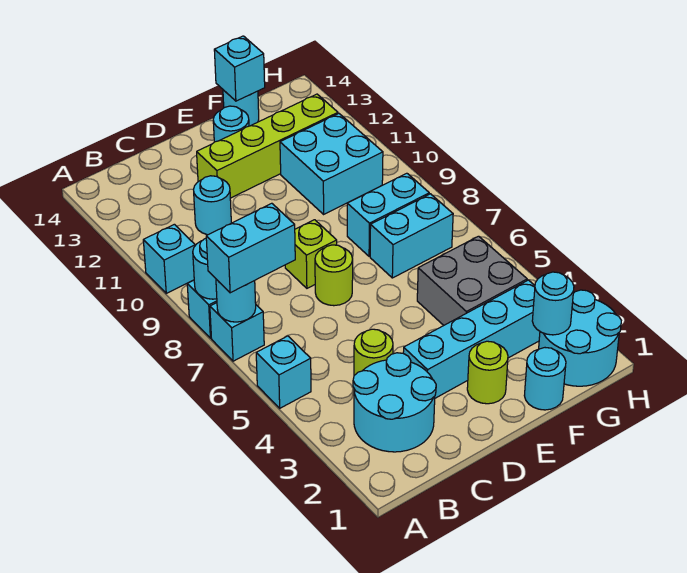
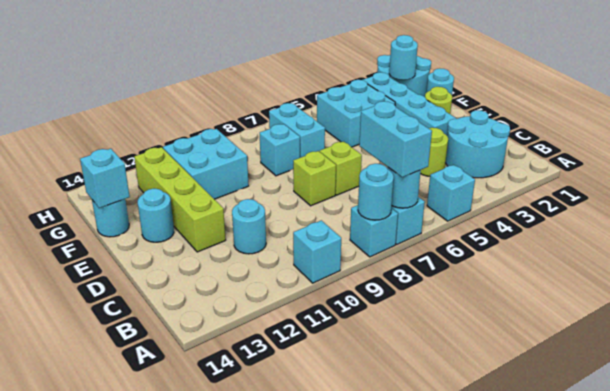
lime round brick D7 level 1 -> lime brick D7 level 1
grey brick F4:G5 level 1 -> cyan brick F4:G5 level 1
cyan brick F8:G8 level 1 -> cyan brick F8 level 1

